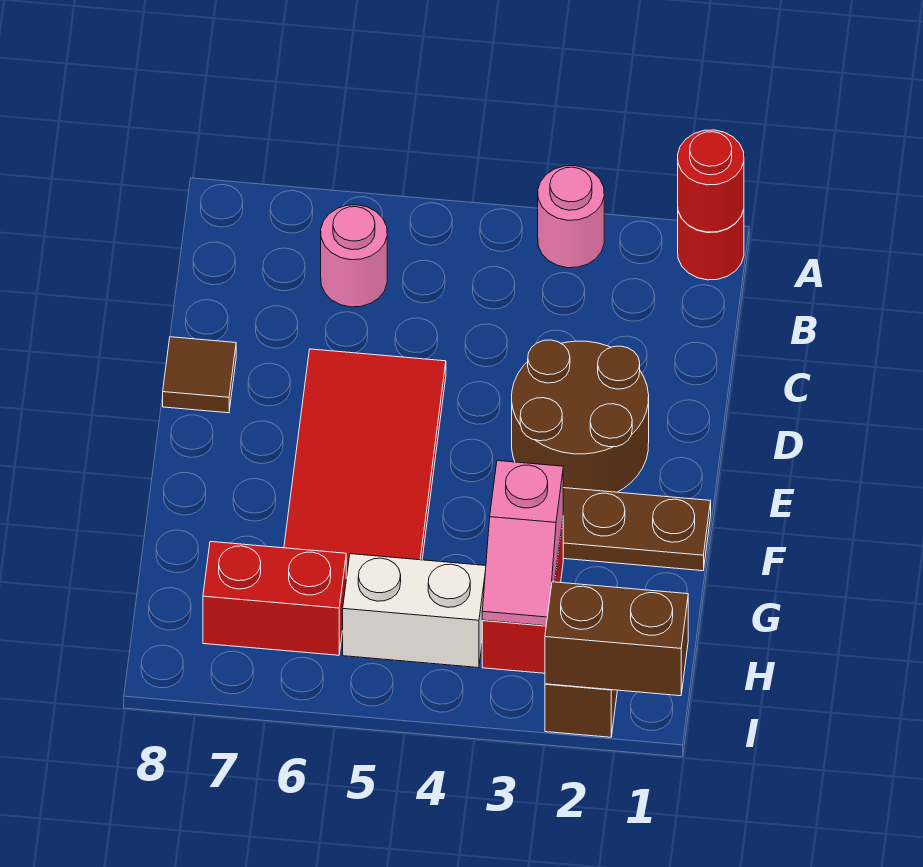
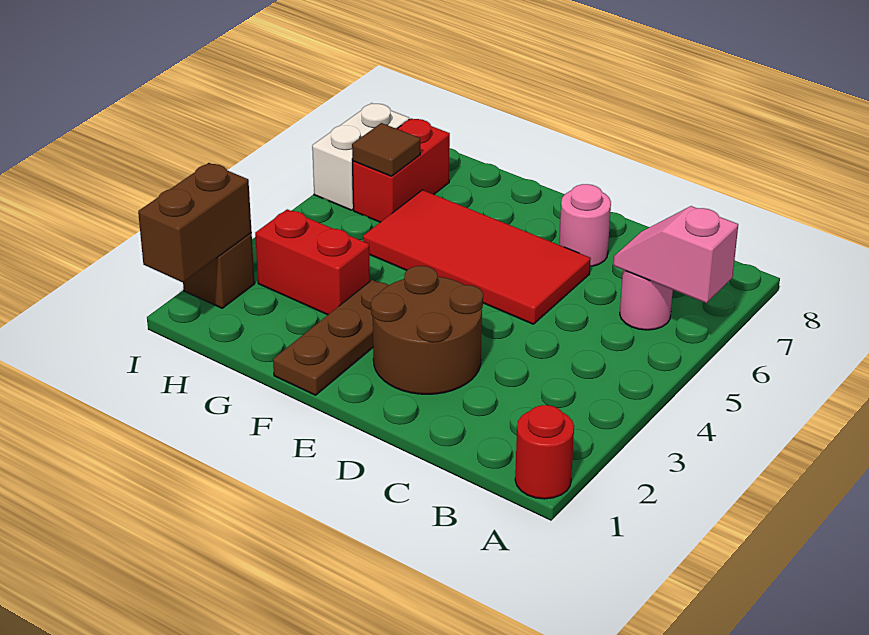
red round brick A1 level 2 -> none
pink round brick A3 level 1 -> pink round brick D7 level 1
brown tile D8 level 1 -> brown tile H6 level 2
pink slope G3:H3 level 2 top G -> pink slope A6:B6 level 2 top A
white brick H4:H5 level 1 -> white brick I6:I7 level 1

